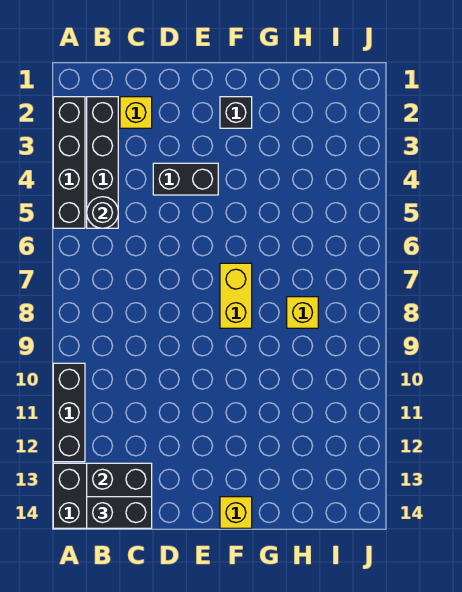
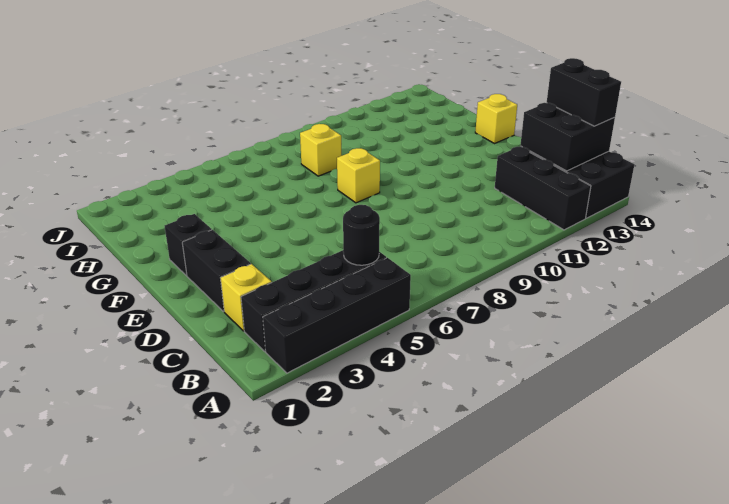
black brick A10:A12 level 1 -> black brick A12:C12 level 1
black brick D4:E4 level 1 -> black brick D2:E2 level 1
yellow brick F7:F8 level 1 -> yellow brick F8 level 1

